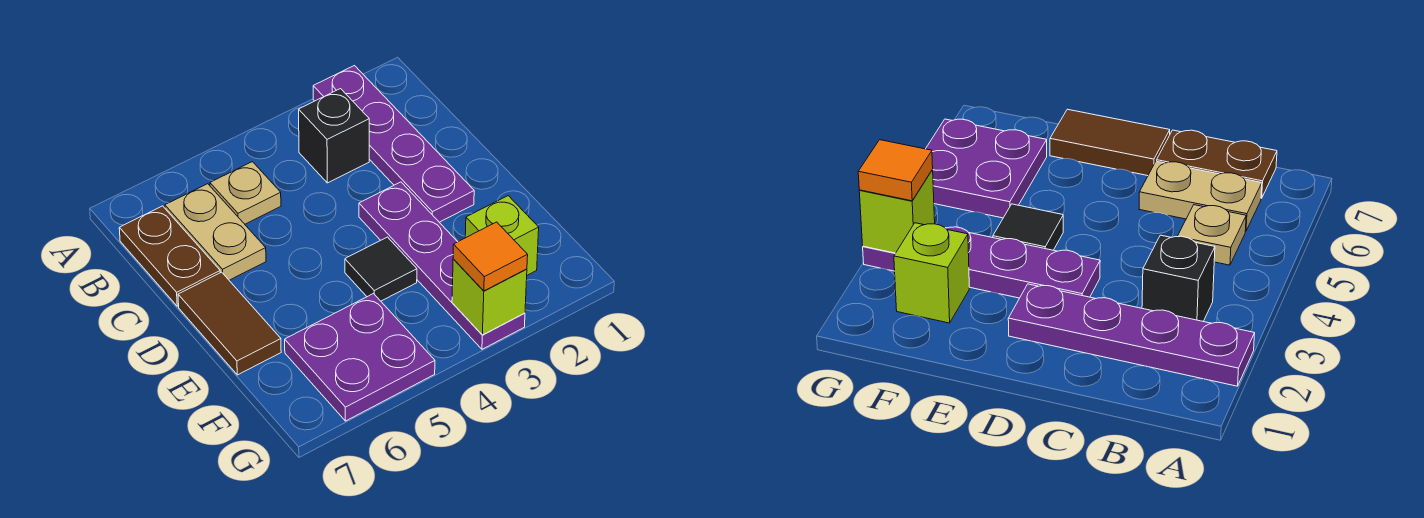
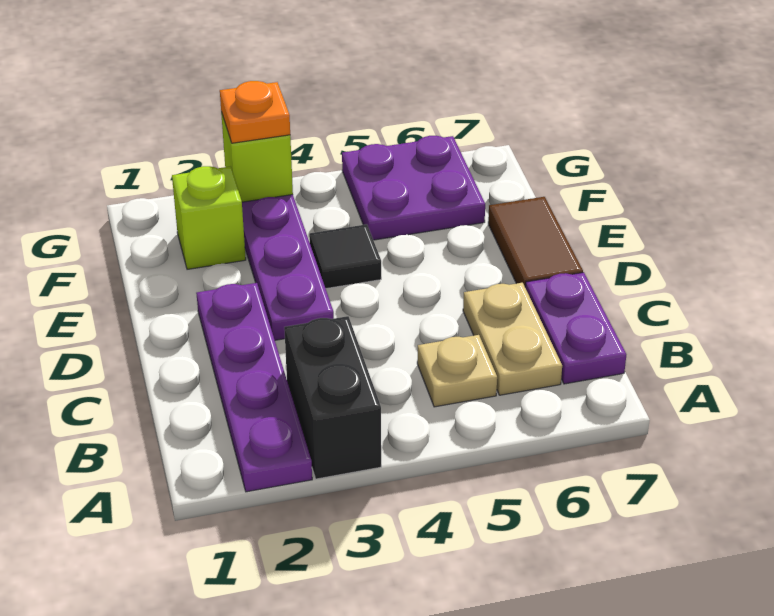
black brick B3 level 1 -> black brick A3:B3 level 1
brown plate B7:C7 level 1 -> purple plate B7:C7 level 1
orange tile G3 level 3 -> orange plate G3 level 3

